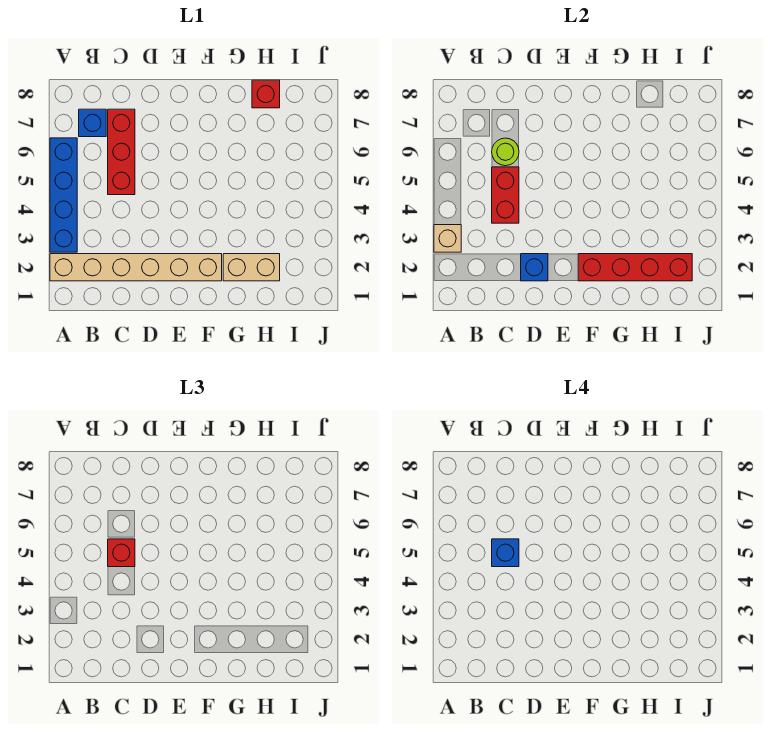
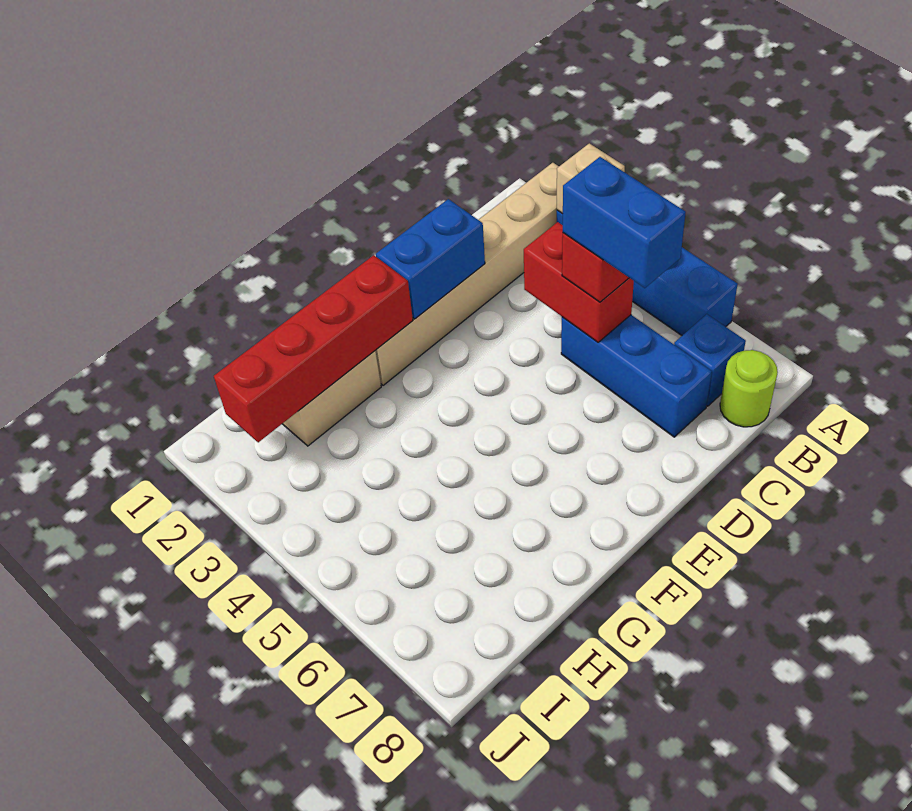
red brick C5:C7 level 1 -> blue brick C5:C7 level 1
blue brick C5 level 4 -> blue brick C5:C6 level 4
lime round brick C6 level 2 -> lime round brick B8 level 1
blue brick D2 level 2 -> blue brick D2:E2 level 2
red brick H8 level 1 -> none

